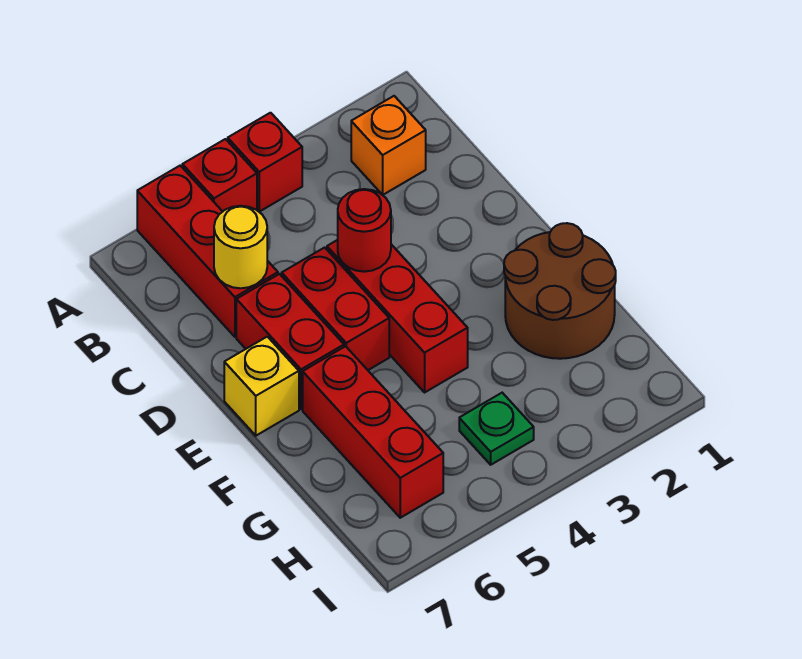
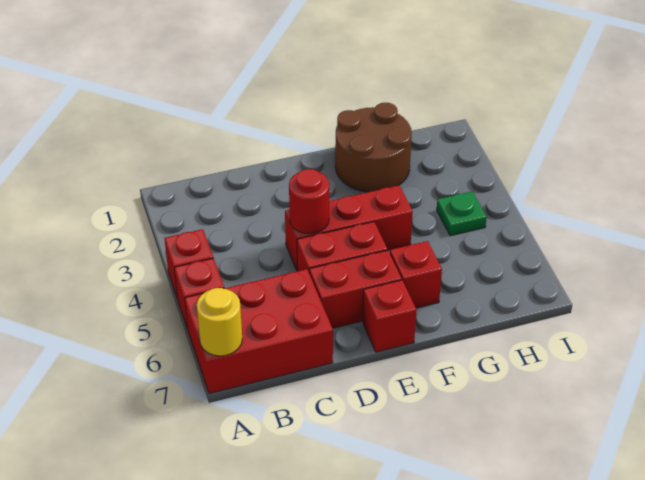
red brick A6:C6 level 1 -> red brick A6:C7 level 1
orange brick B2 level 1 -> none
yellow round brick C6 level 2 -> yellow round brick A7 level 2
yellow brick E7 level 1 -> red brick E7 level 1
red brick F6:H6 level 1 -> red brick F6 level 1

